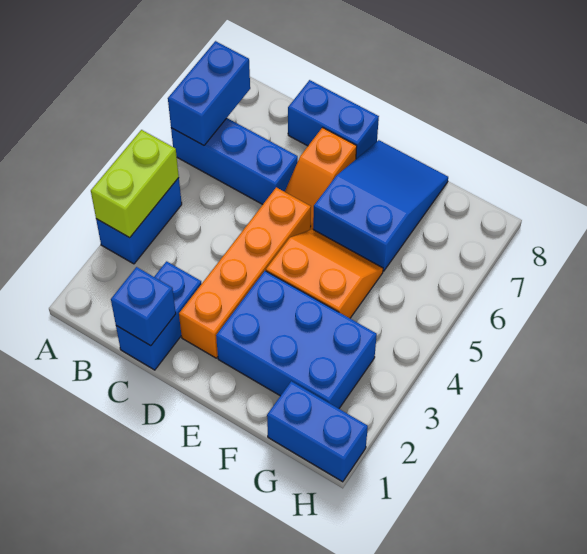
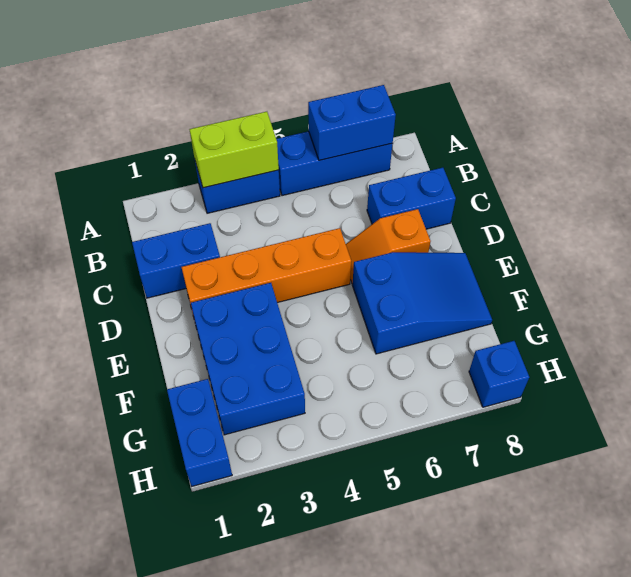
blue brick A6:C6 level 1 -> blue brick A5:A7 level 1
blue brick C1 level 2 -> blue brick H8 level 1
blue brick C8:D8 level 1 -> blue brick C7:C8 level 1
orange slope E4:F5 level 1 top 4 -> none

